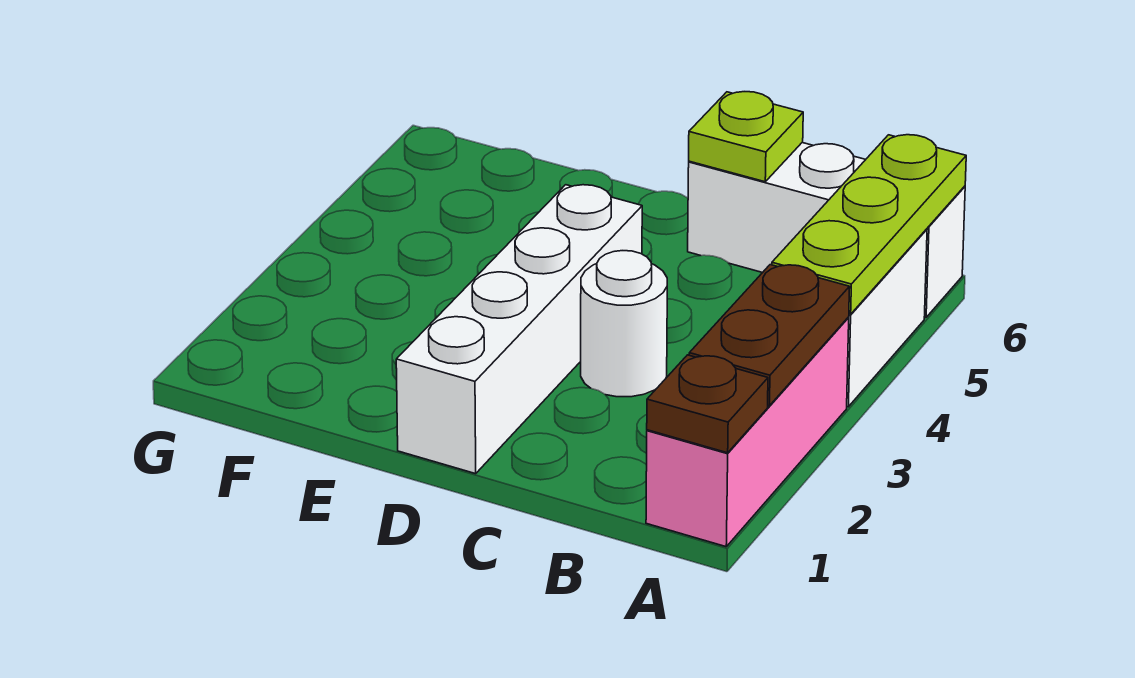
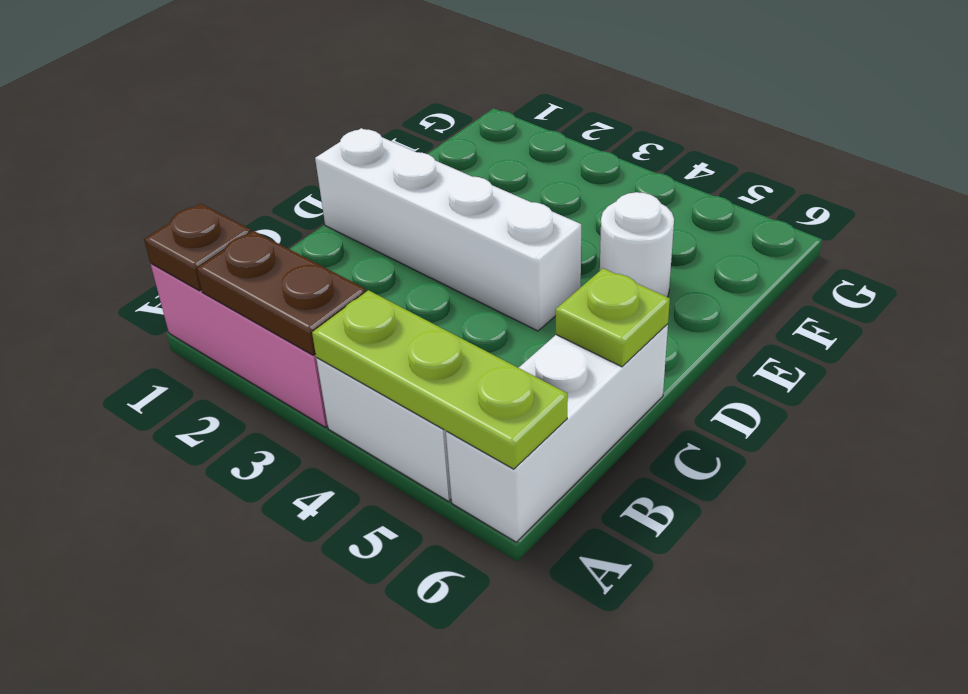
white round brick C3 level 1 -> white round brick E5 level 1

